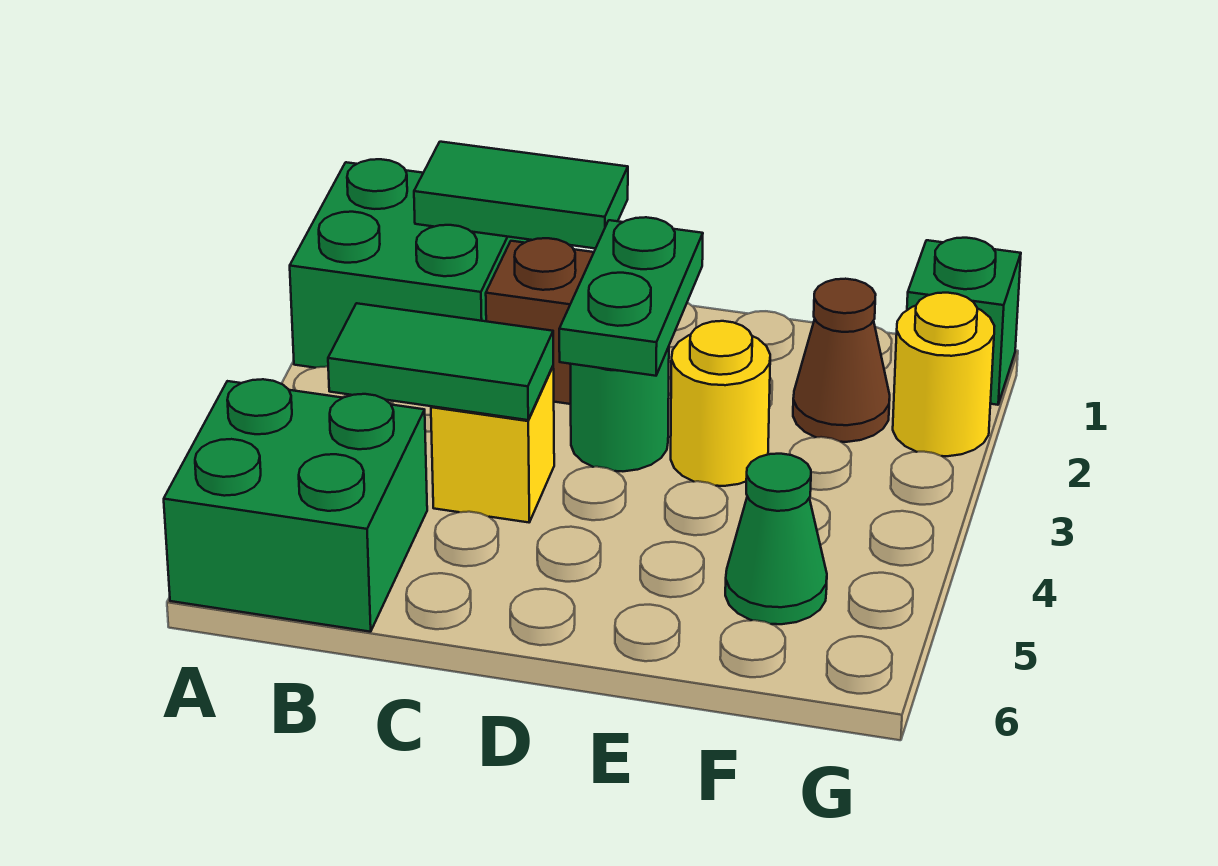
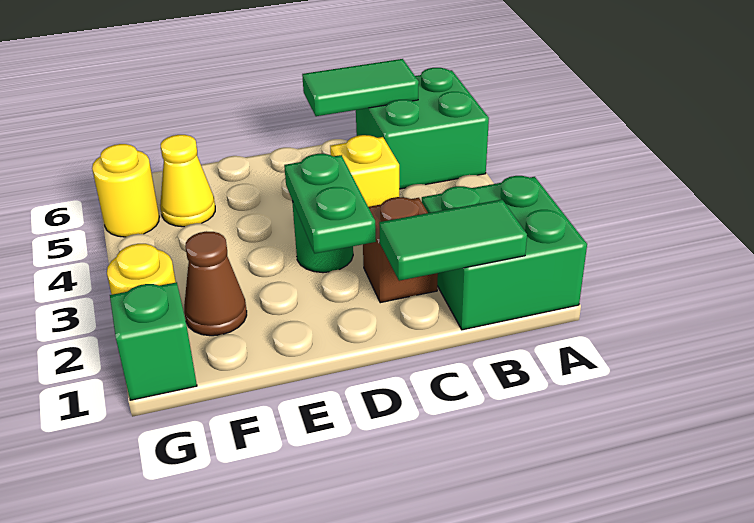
green tile B4:C4 level 2 -> green tile B6:C6 level 2
yellow round brick E3 level 1 -> yellow round brick G5 level 1
green cone F5 level 1 -> yellow cone F5 level 1

